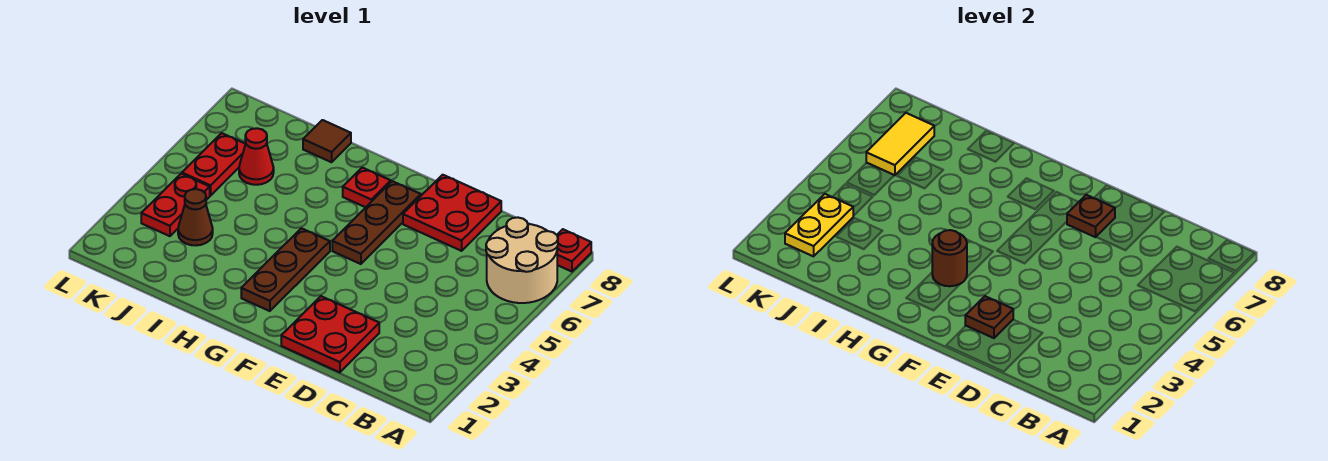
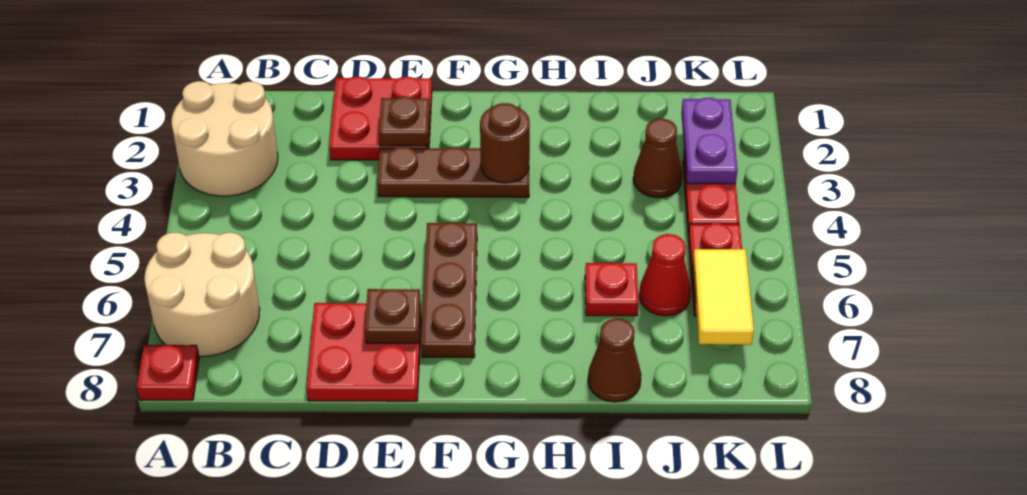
none -> tan round brick A2:B3 level 1
brown plate G2:G4 level 1 -> brown plate E3:G3 level 1
red plate G7 level 1 -> red plate I6 level 1
brown tile I8 level 1 -> brown cone I8 level 1
yellow plate K2:K3 level 2 -> purple plate K2:K3 level 2

